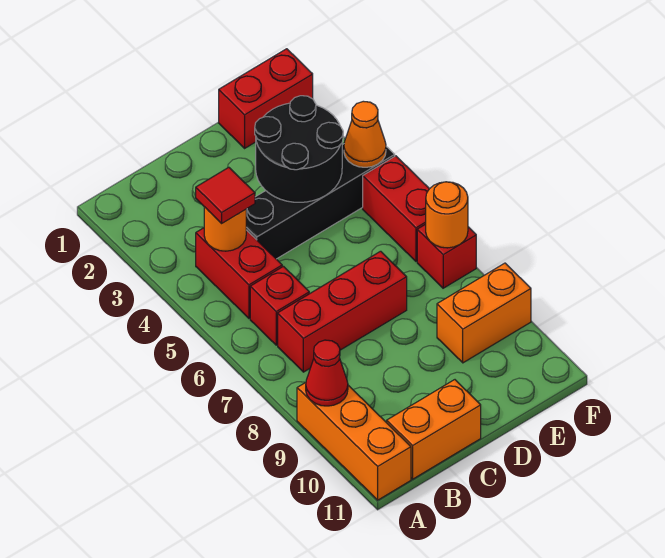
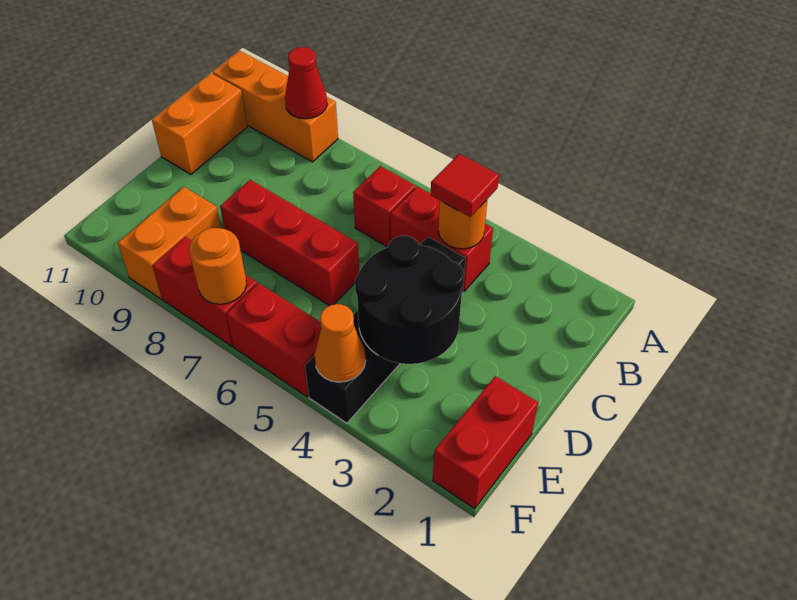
red brick B7:D7 level 1 -> red brick D6:D8 level 1
red brick F7 level 1 -> red brick F7:F8 level 1

